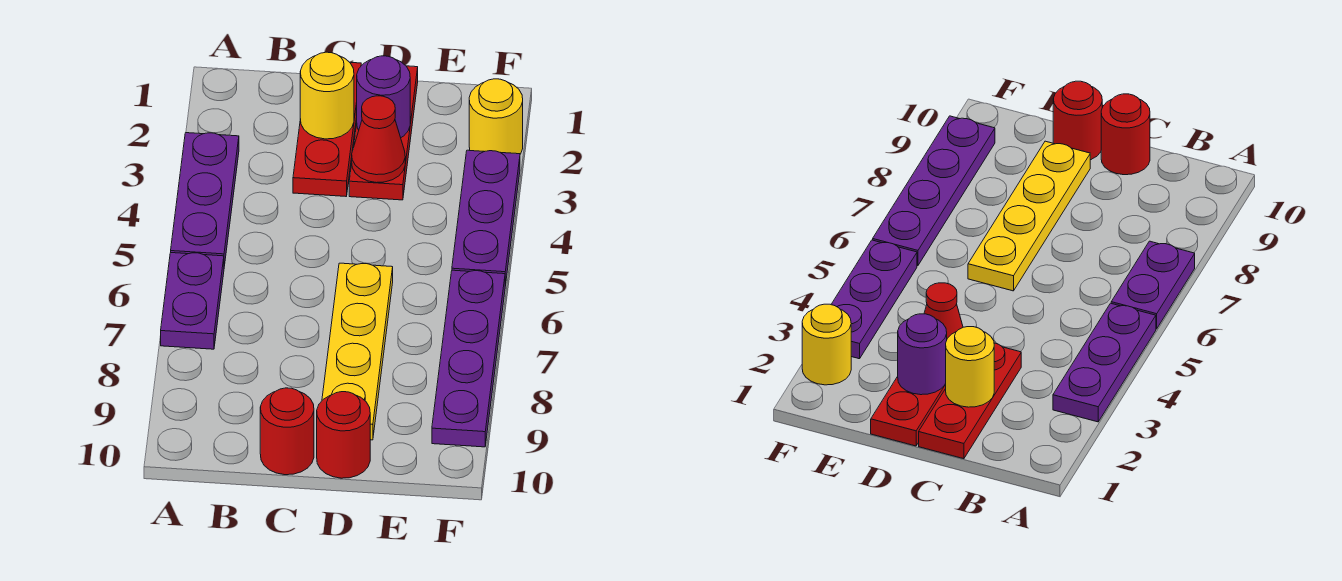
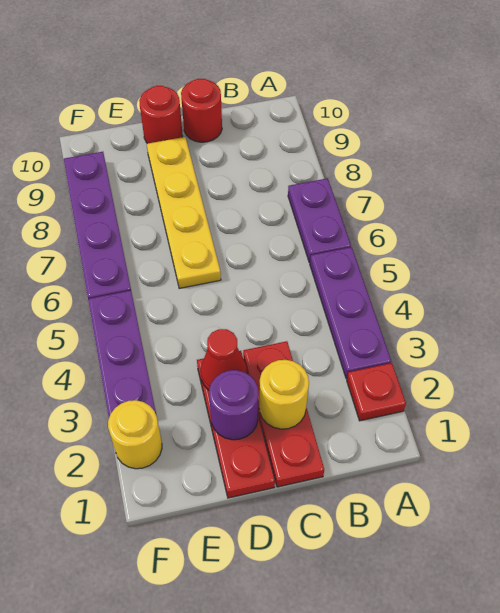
none -> red plate A2 level 1

